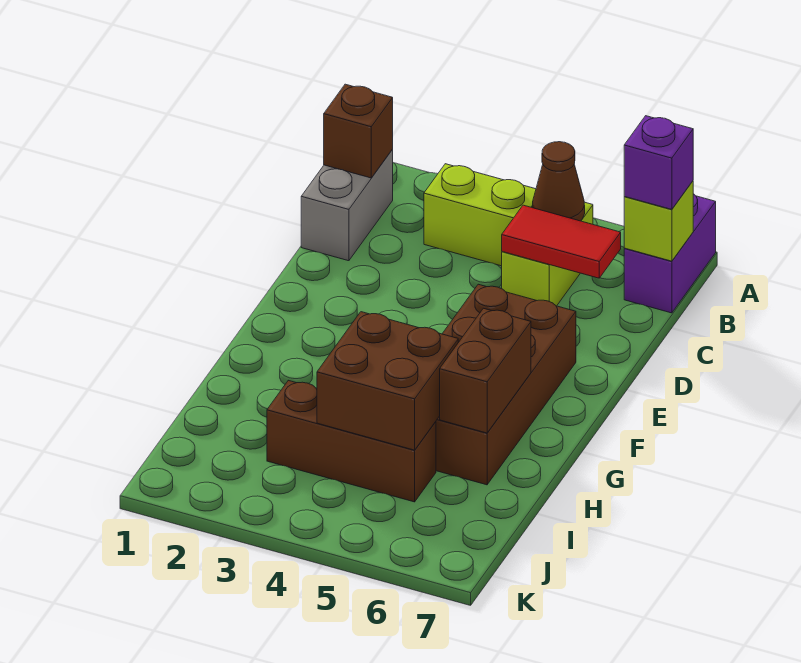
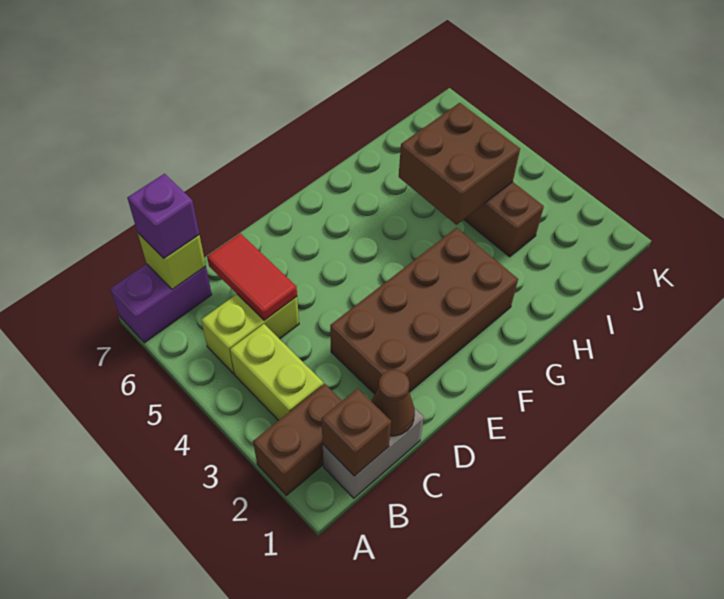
brown cone B5 level 2 -> brown cone C1 level 2
brown brick E5:H6 level 1 -> brown brick D2:G3 level 1
brown brick G6:H6 level 2 -> brown brick A2:B2 level 1

